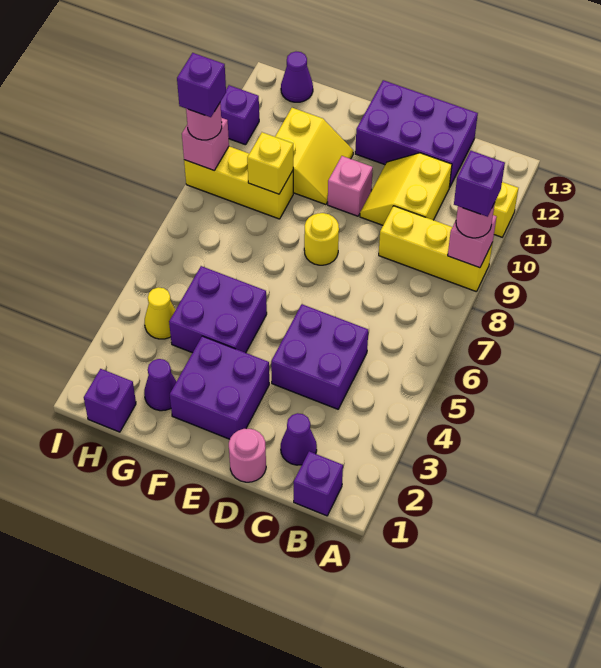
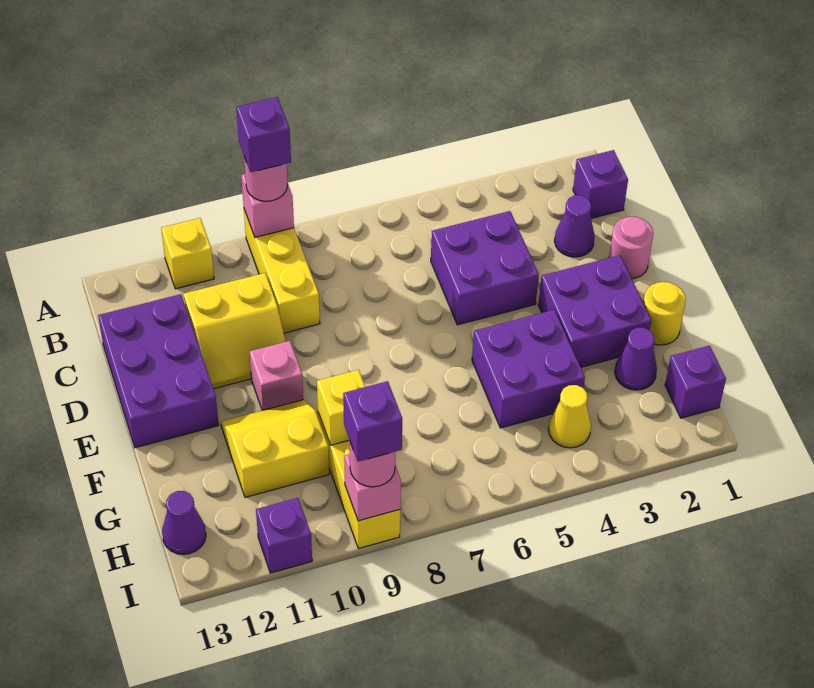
yellow round brick E8 level 1 -> yellow round brick F1 level 1

